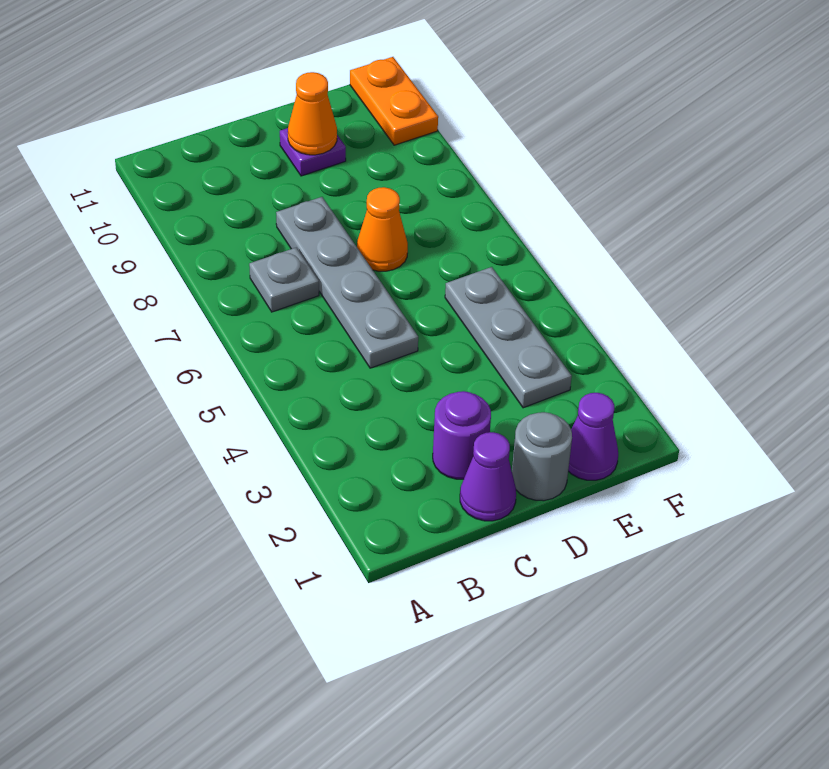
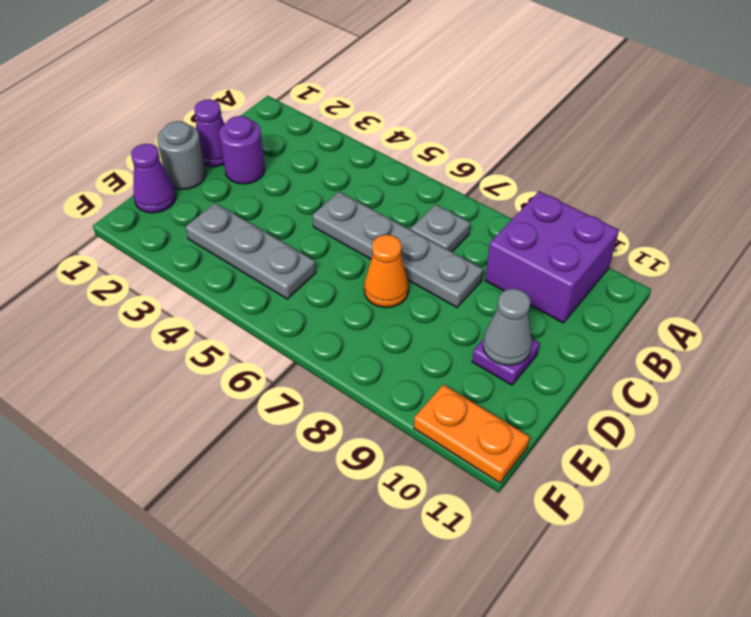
none -> purple brick A9:B10 level 1
orange cone D10 level 2 -> grey cone D10 level 2

